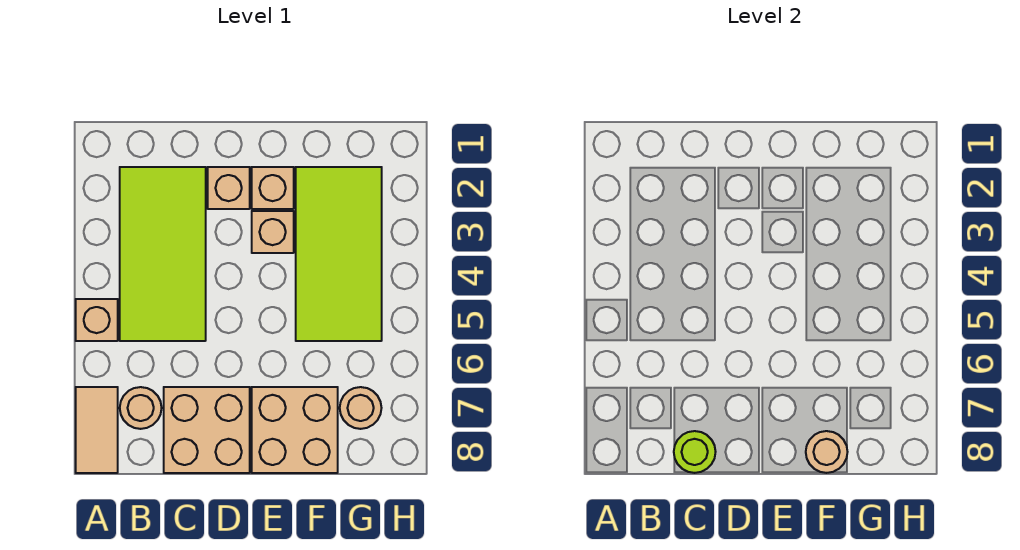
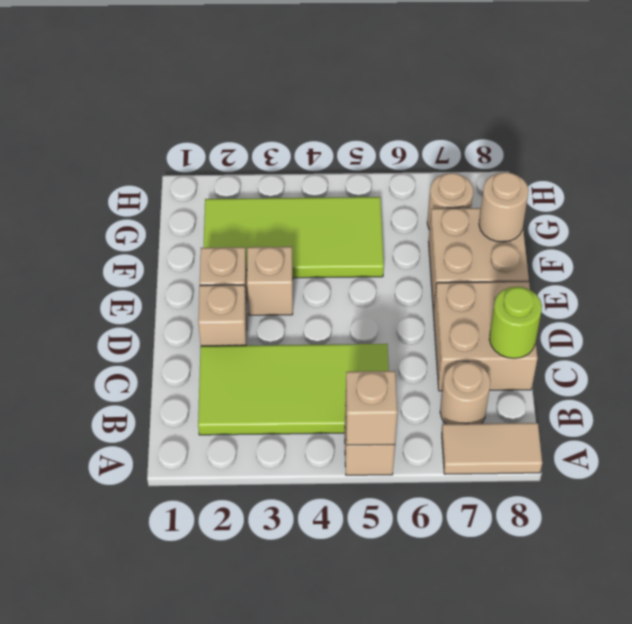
none -> tan brick A5 level 2

